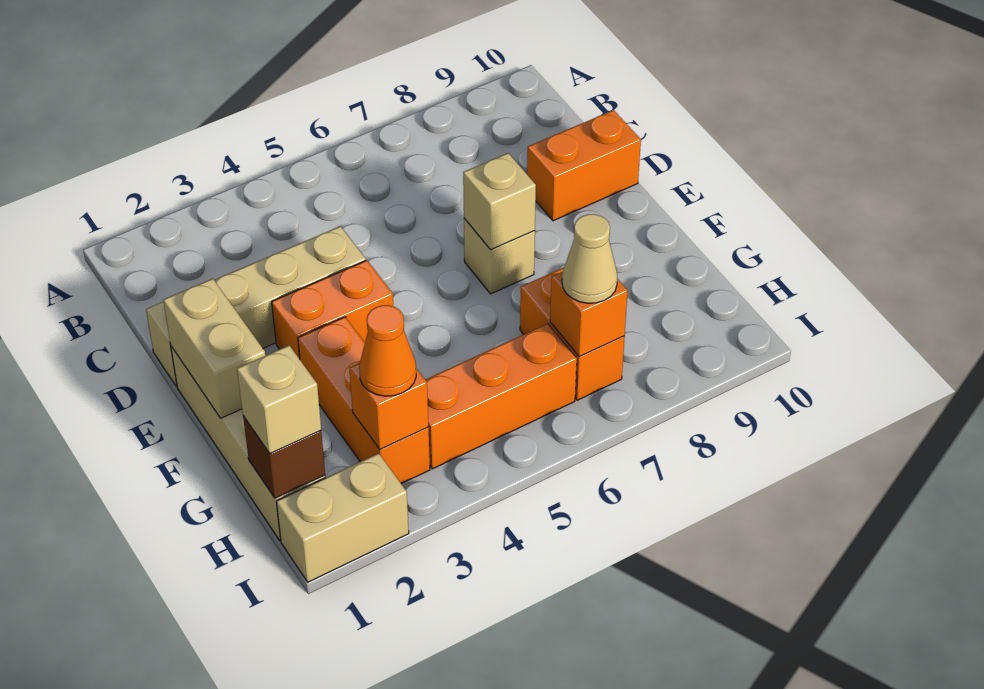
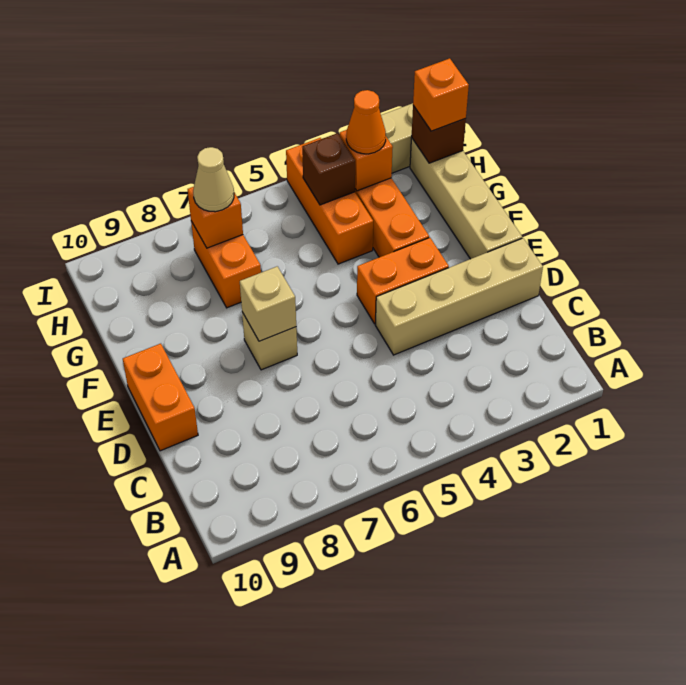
orange brick D9:D10 level 1 -> orange brick D10:E10 level 1
tan brick E1:F1 level 2 -> none
tan brick H1 level 3 -> orange brick H1 level 3
orange brick H4:H6 level 1 -> orange brick G4:I4 level 1
none -> brown brick H4 level 2

